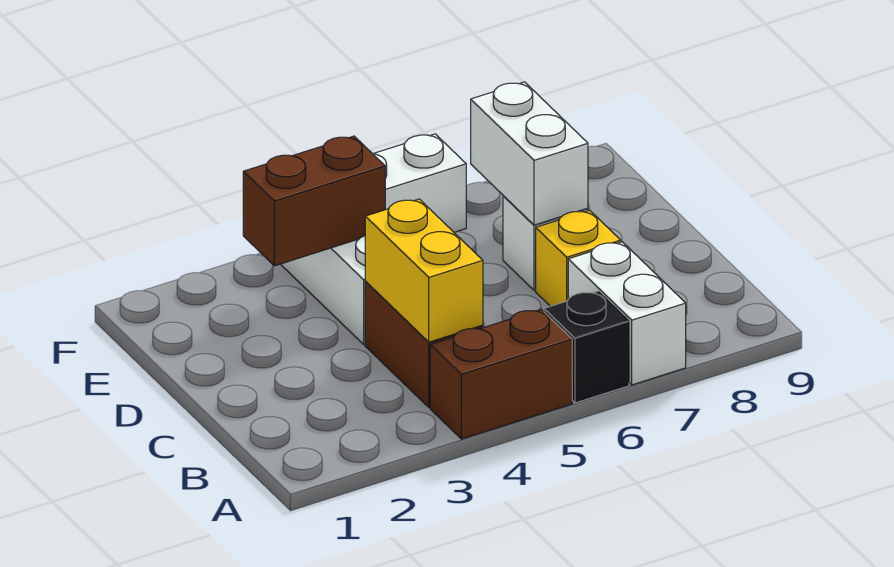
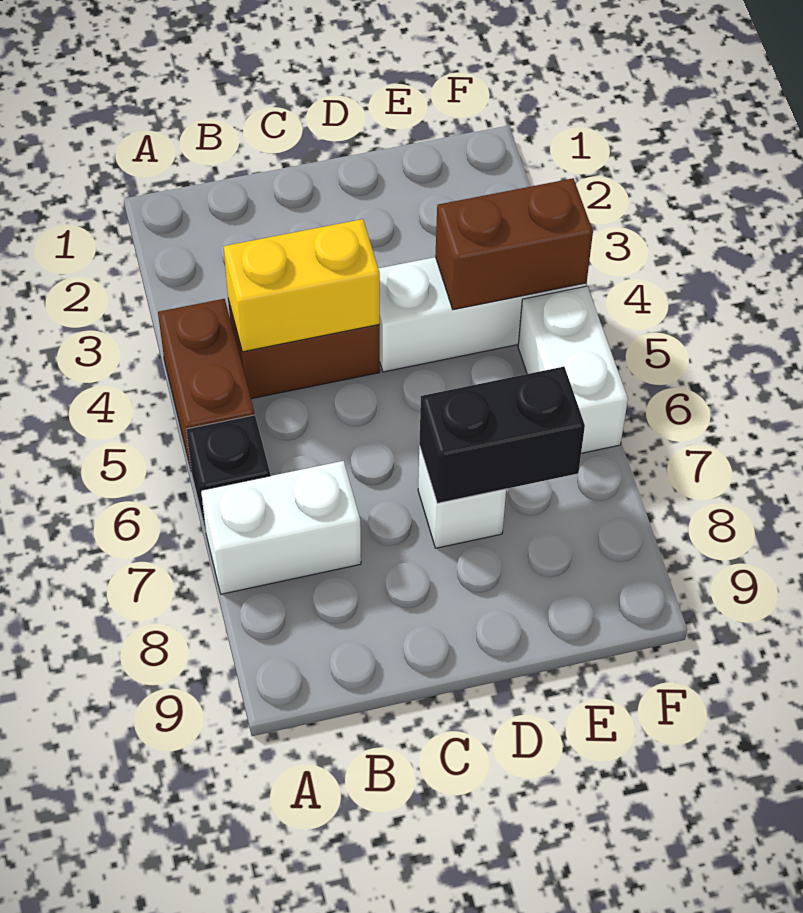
yellow brick C7 level 1 -> none
white brick D7:E7 level 2 -> black brick D7:E7 level 2
brown brick E3:E4 level 2 -> brown brick E4:F4 level 2

